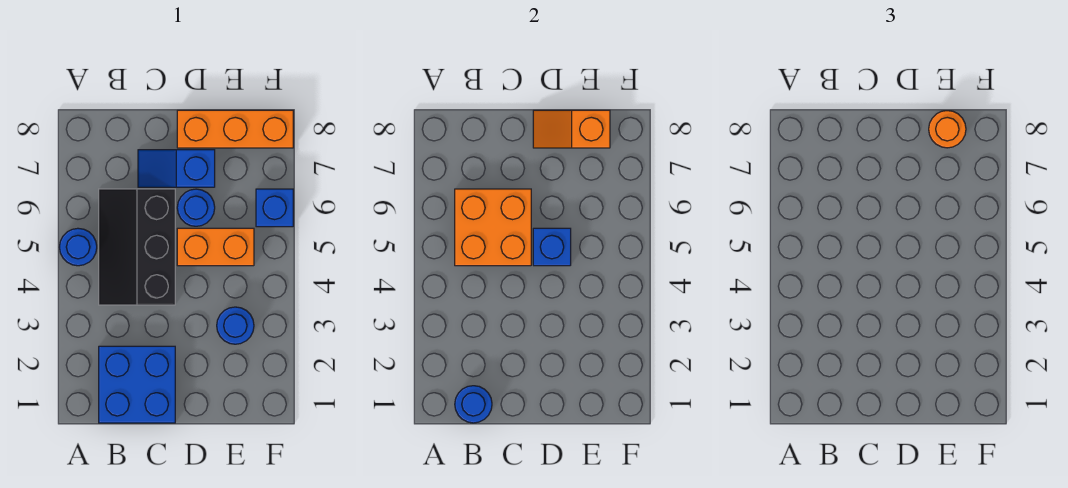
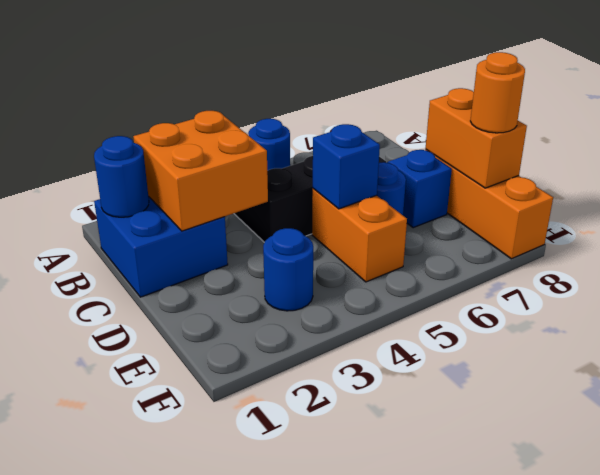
orange brick B5:C6 level 2 -> orange brick B2:C3 level 2
orange slope D8:E8 level 2 top E -> orange brick D8:E8 level 2
blue brick F6 level 1 -> none

